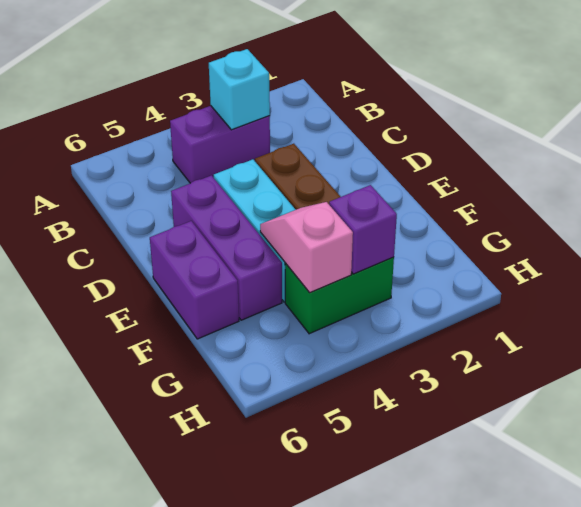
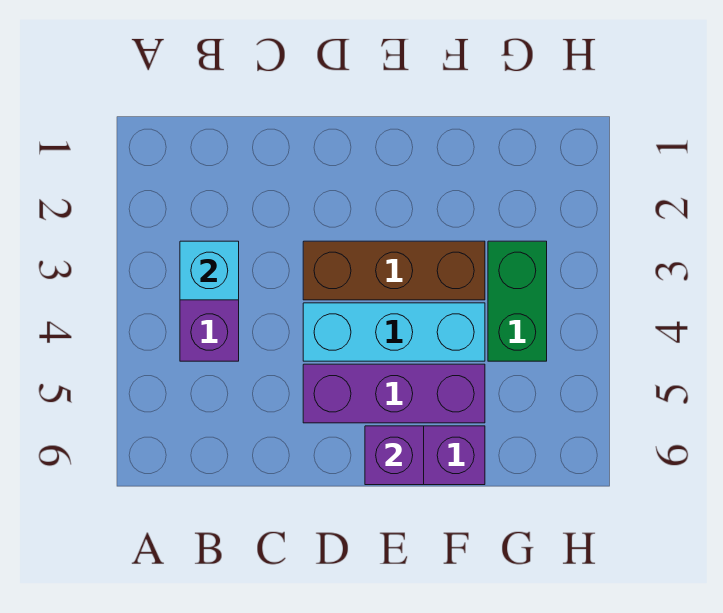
pink slope F4:G4 level 2 top G -> none
purple brick G3 level 2 -> purple brick E6 level 2

